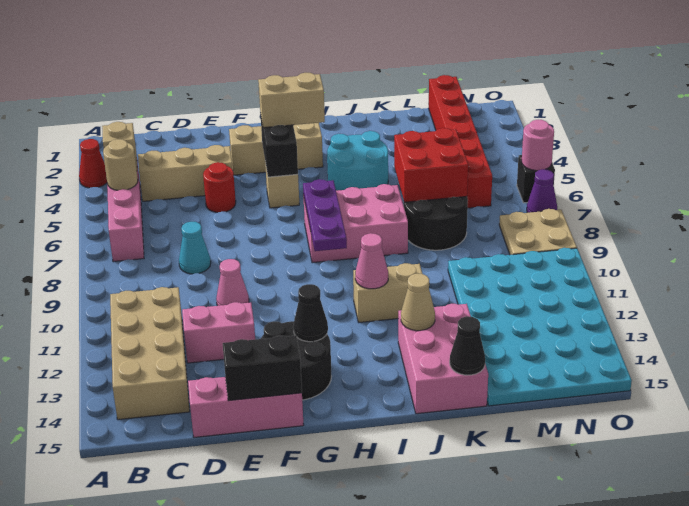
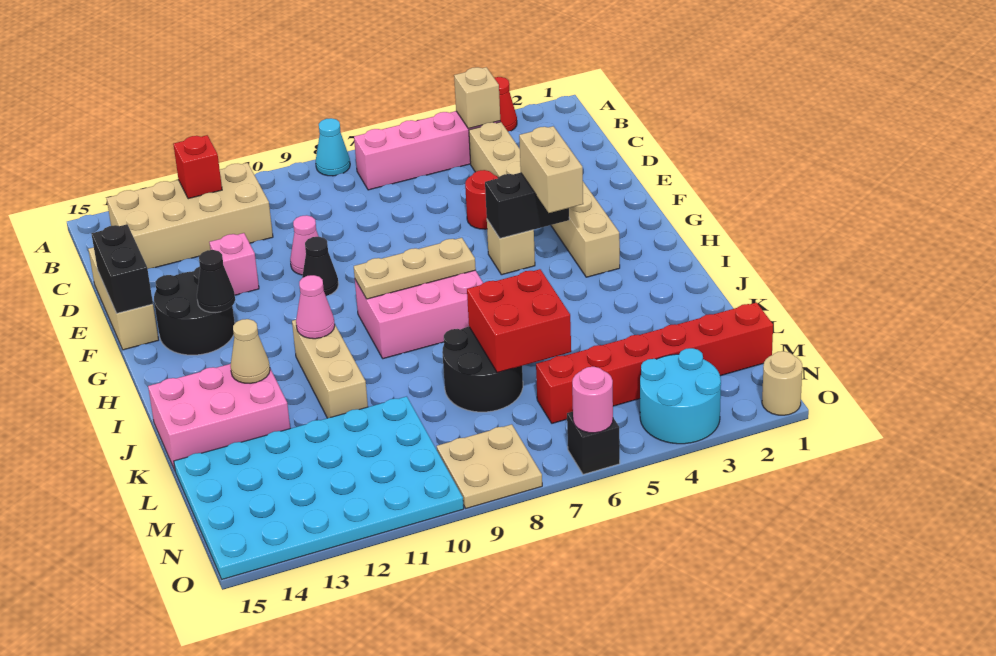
tan round brick B5 level 2 -> tan round brick O1 level 1
none -> red brick B12 level 2
cyan cone D8 level 1 -> cyan cone A8 level 1
pink brick D12:E12 level 1 -> pink brick E12 level 1
pink brick D15:F15 level 1 -> tan brick D15:F15 level 1
pink brick H7:J8 level 1 -> pink brick H7:I9 level 1
purple plate H7:H9 level 2 -> tan plate H7:H9 level 2
cyan round brick I4:J5 level 1 -> cyan round brick N3:O4 level 1
tan brick I11:J11 level 1 -> tan brick I11:K11 level 1
black cone K15 level 2 -> black cone F10 level 1
purple cone O7 level 1 -> none

